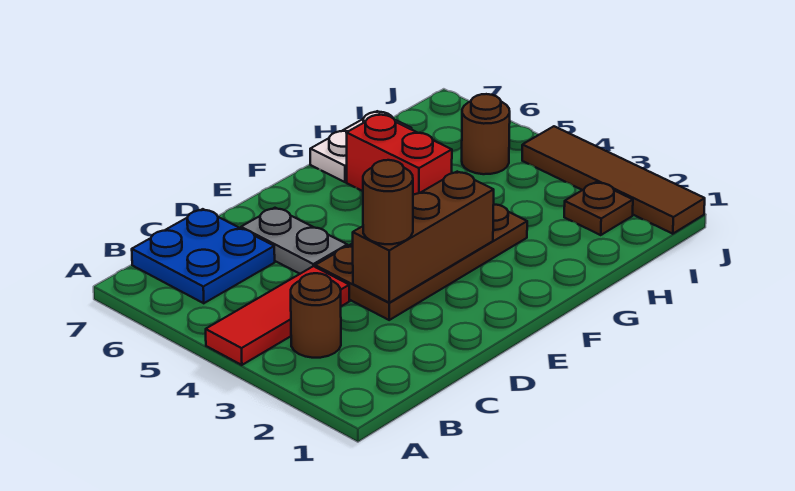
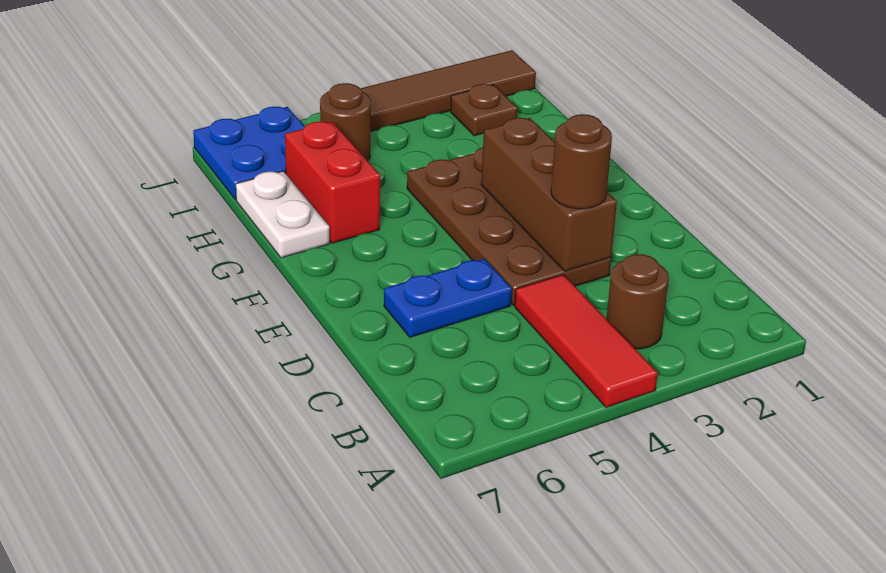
blue plate B6:C7 level 1 -> blue plate I6:J7 level 1
grey plate D5:D6 level 1 -> blue plate D5:D6 level 1
red brick G5:G6 level 1 -> red brick G6:H6 level 1

